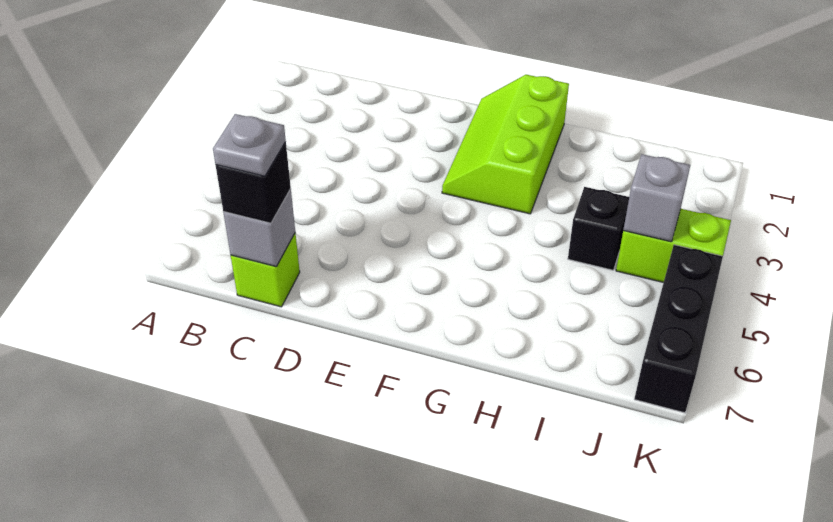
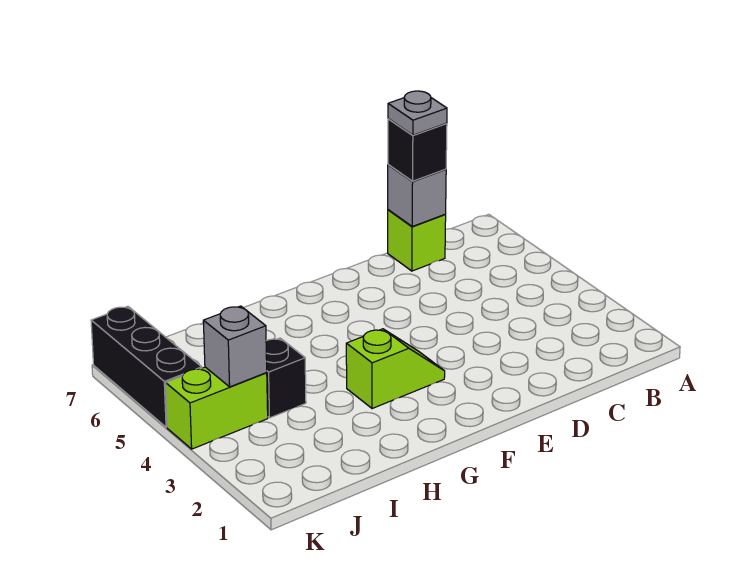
lime slope F1:G3 level 1 top G -> lime slope F3:G3 level 1 top G

